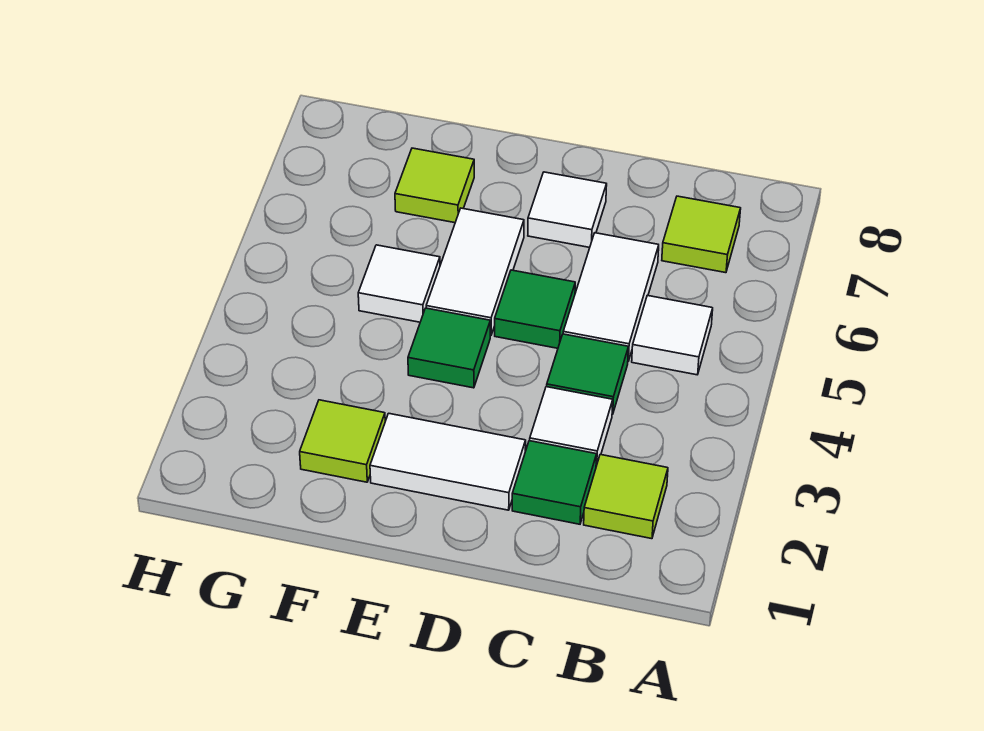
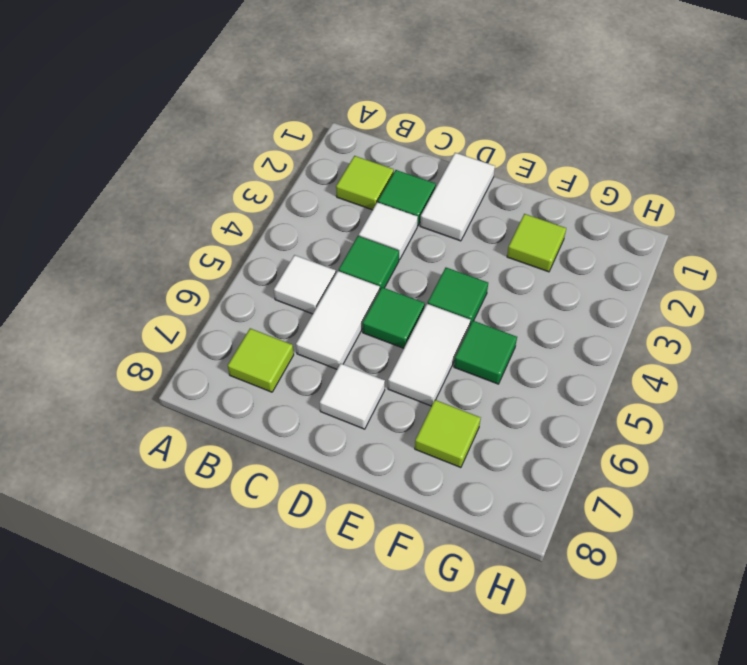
white tile D2:E2 level 1 -> white tile D1:D2 level 1
white tile F5 level 1 -> green tile F5 level 1

